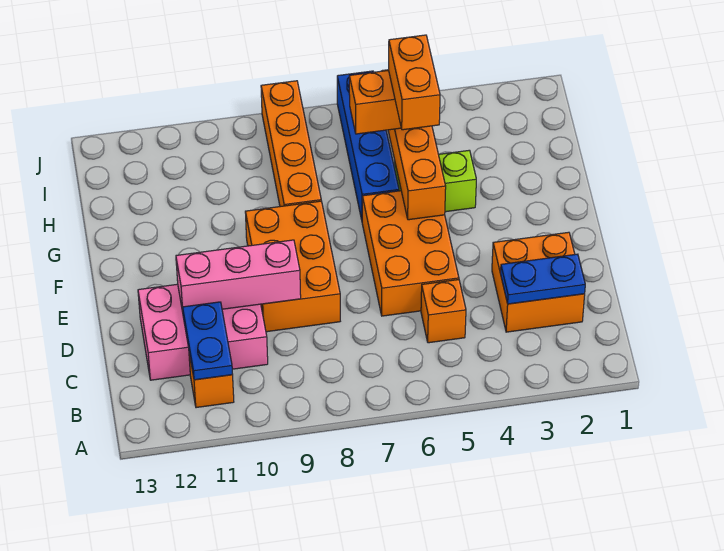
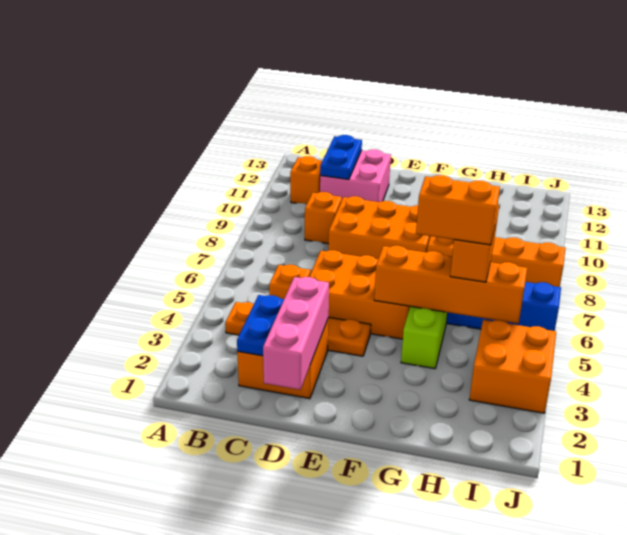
none -> orange plate B4:E4 level 1
blue plate B11:C11 level 2 -> blue plate C11:C12 level 2
none -> orange brick C9 level 1
pink brick C10:D12 level 1 -> pink brick C11:D12 level 1
pink brick D9:D11 level 2 -> pink brick D1:D3 level 2
none -> orange brick I3:J4 level 1

